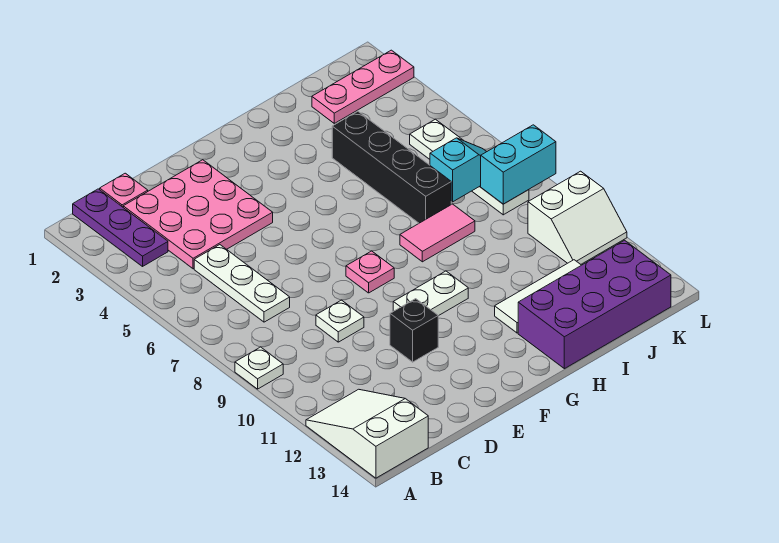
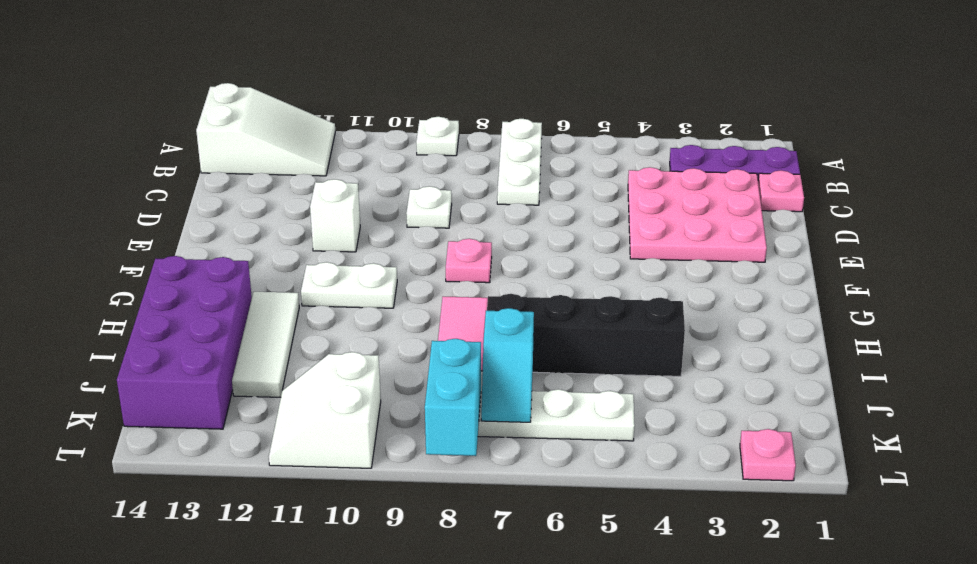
white plate C5:C7 level 1 -> white plate A7:C7 level 1
black brick E11 level 1 -> white brick E11 level 1
white plate F10:G10 level 1 -> white plate G10:G11 level 1
pink plate J2:L2 level 1 -> pink plate L2 level 1

